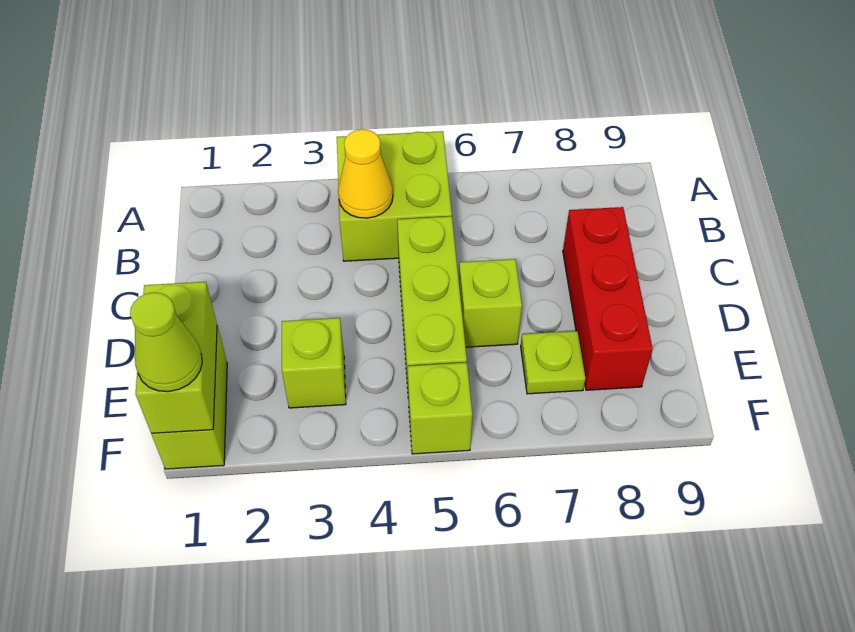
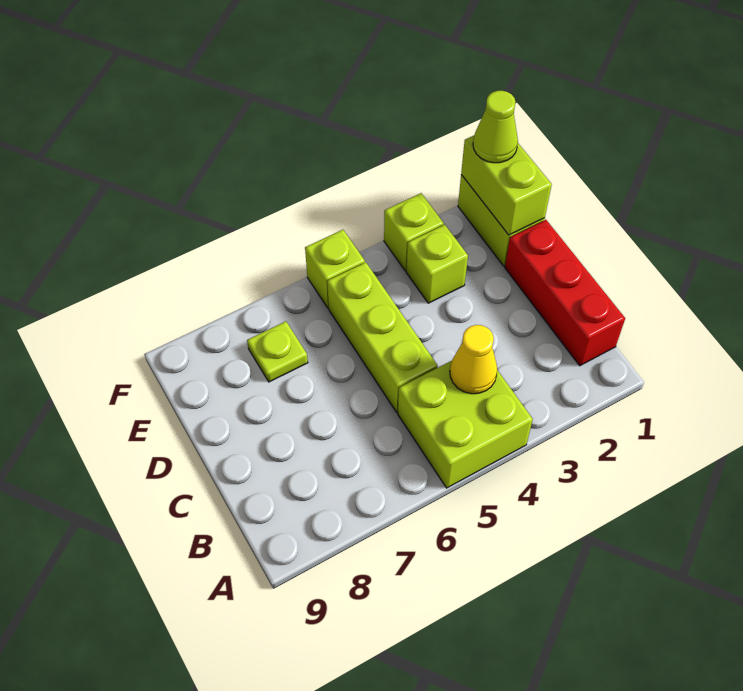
red brick C8:E8 level 1 -> red brick B1:D1 level 1
lime brick D6 level 1 -> lime brick F3 level 1

